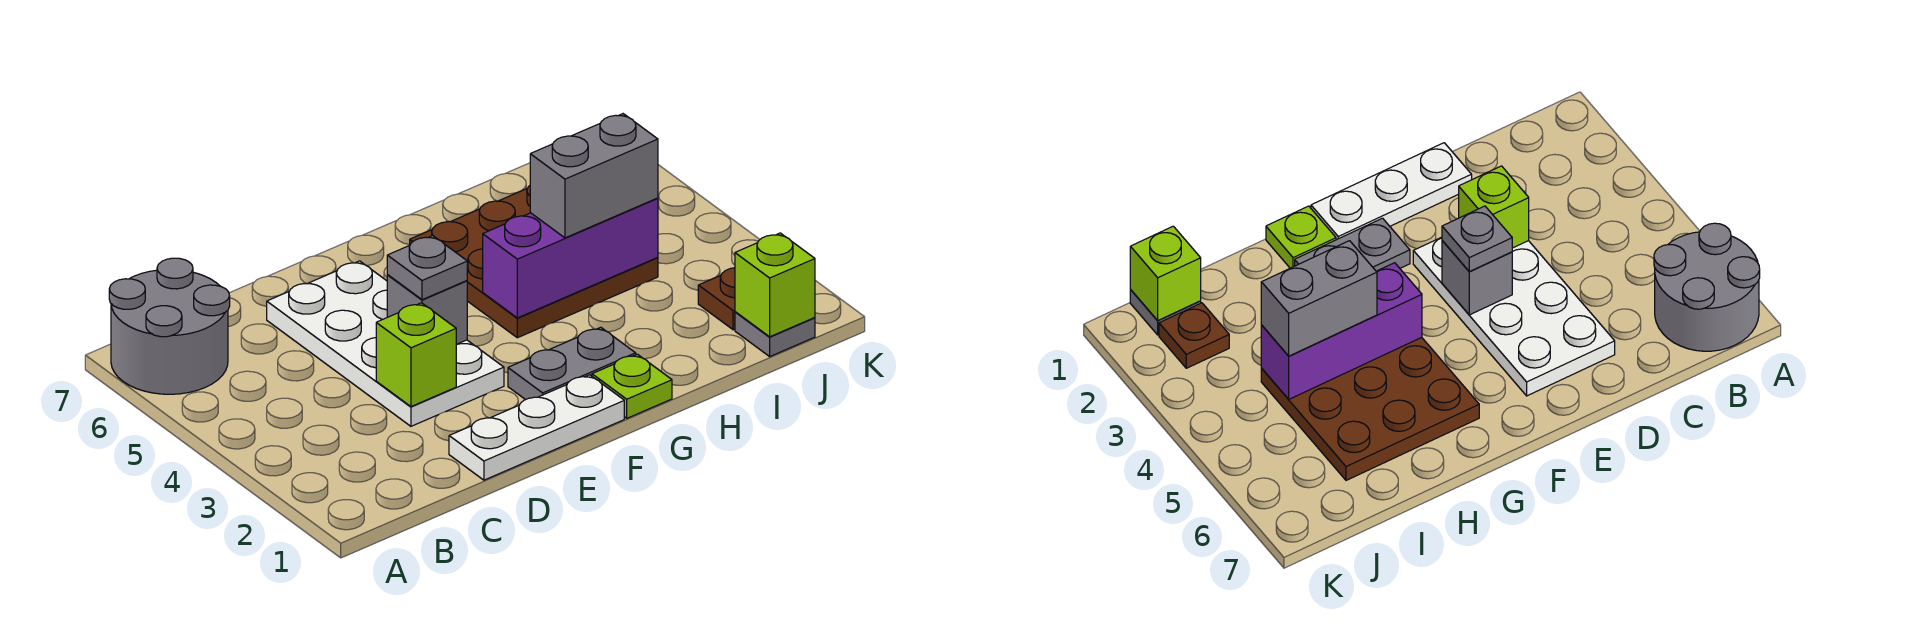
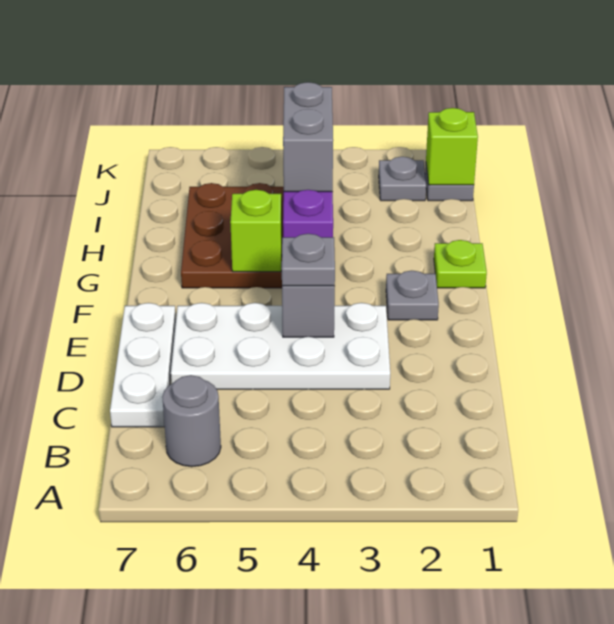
grey round brick A6:B7 level 1 -> grey round brick B6 level 1
white plate D1:F1 level 1 -> white plate C7:E7 level 1
lime brick D3 level 2 -> lime brick G5 level 2
grey plate F2:G2 level 1 -> grey plate F2 level 1
brown plate J2 level 1 -> grey plate J2 level 1

